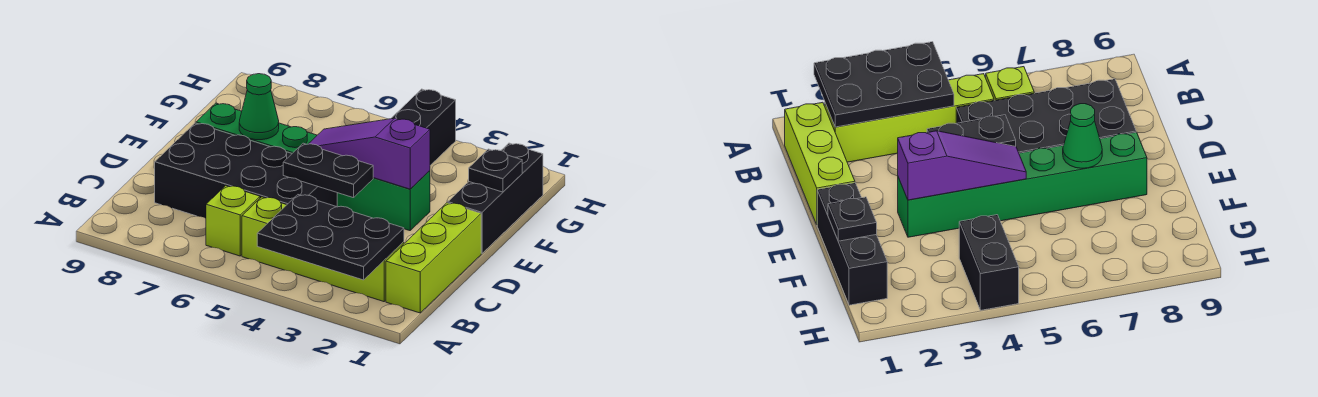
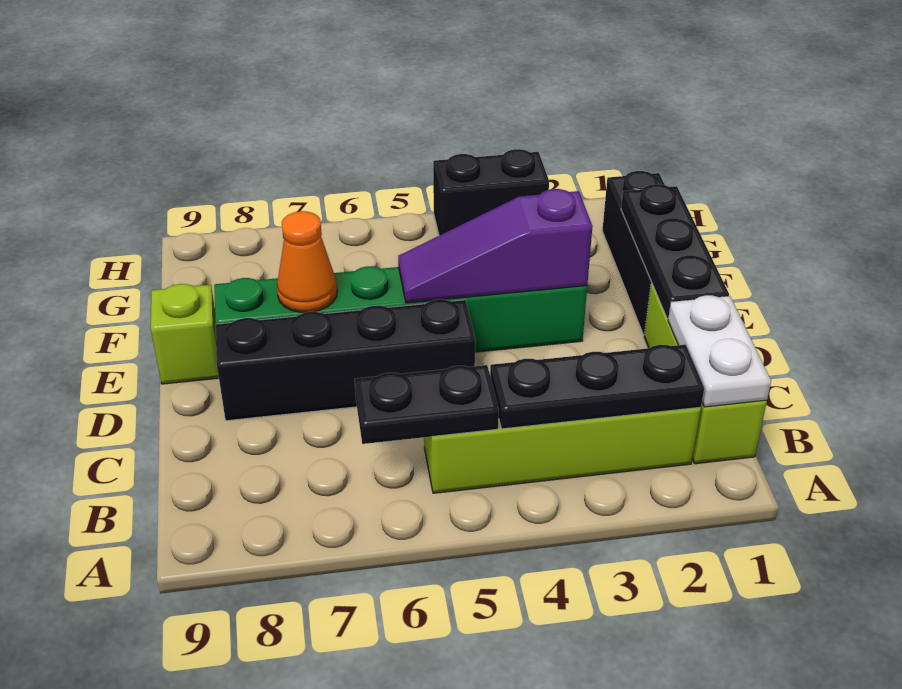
black plate A2:B4 level 2 -> black plate B2:B4 level 2
none -> white plate B1:C1 level 2
lime brick B6 level 1 -> lime brick E9 level 1
black brick C5:D8 level 1 -> black brick D5:D8 level 1
black plate D4:D5 level 2 -> black plate B5:B6 level 2
green cone E7 level 2 -> orange cone E7 level 2
black plate F1 level 2 -> black plate D1:F1 level 2
black brick G4:H4 level 1 -> black brick H3:H4 level 1

